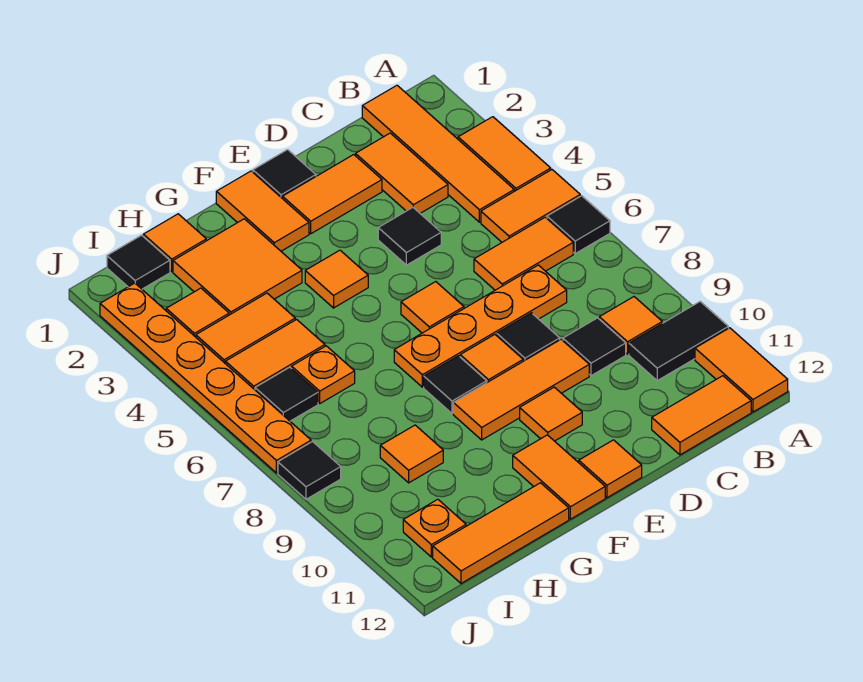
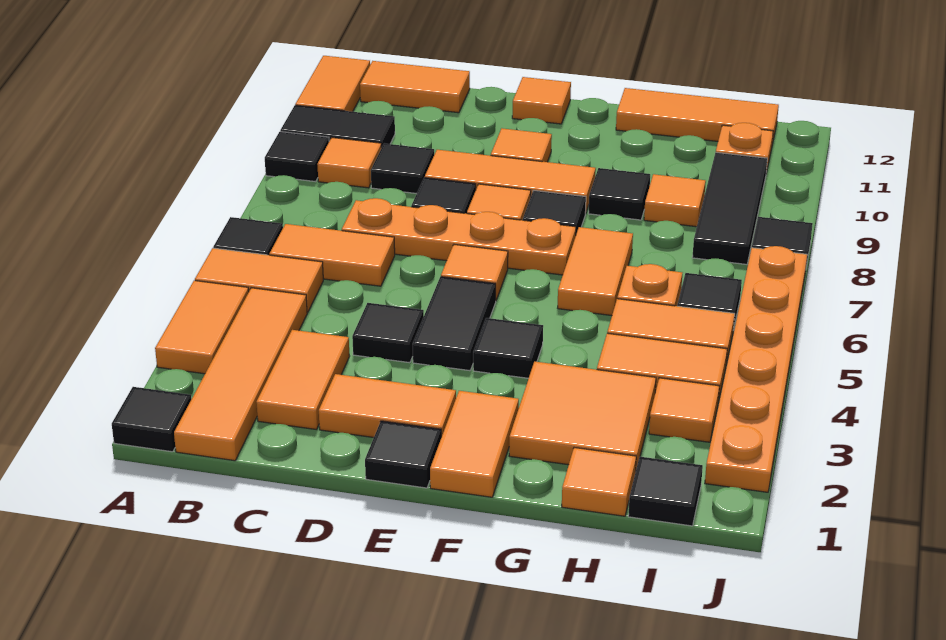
none -> black tile A1 level 1
none -> black tile A9 level 1
none -> black tile E4:E5 level 1
orange tile F4 level 1 -> black tile F4 level 1
orange tile F11:F12 level 1 -> orange tile G6:G7 level 1
none -> black tile G9 level 1
none -> black tile I8:I10 level 1

